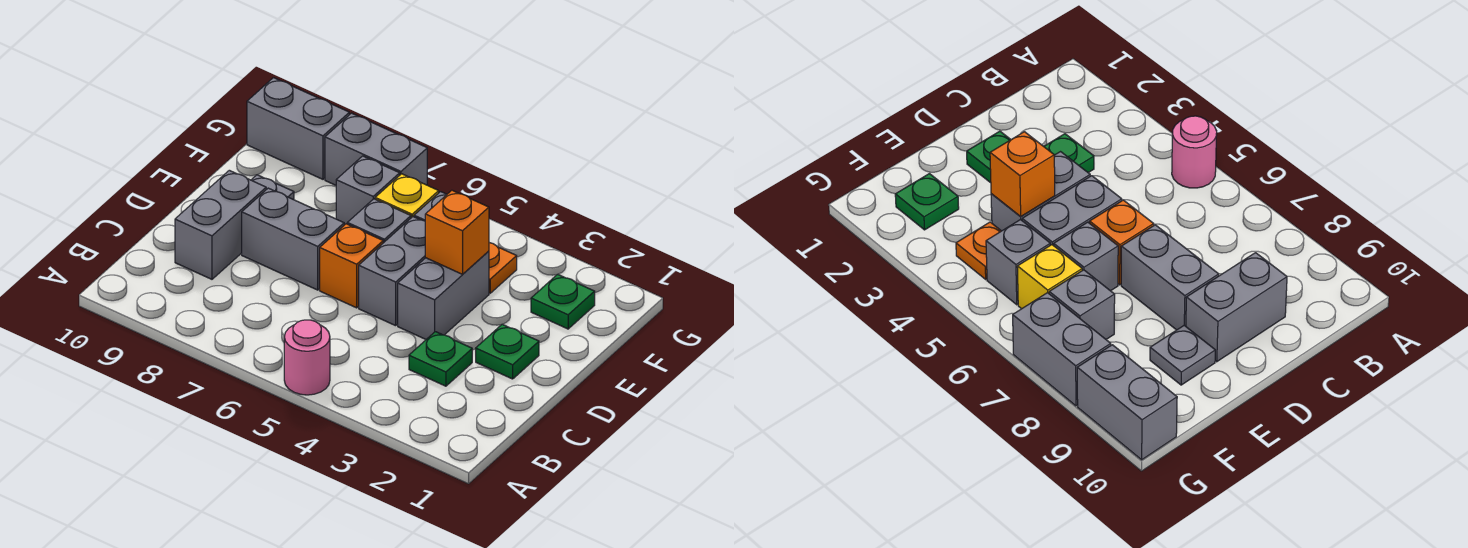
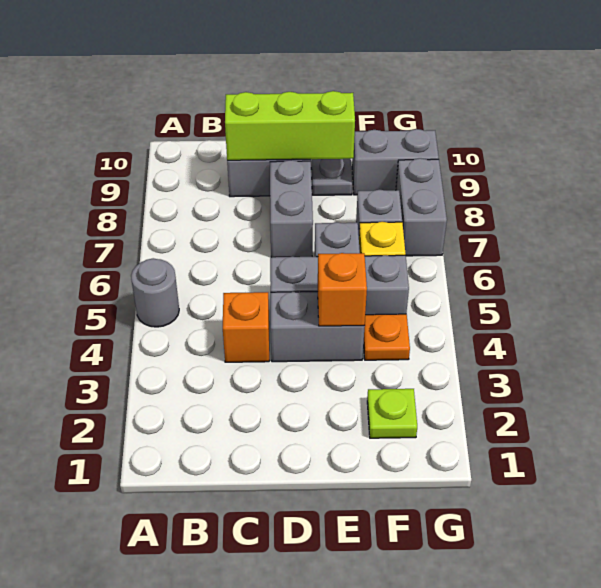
pink round brick A5 level 1 -> grey round brick A5 level 1
green plate C3 level 1 -> none
none -> lime brick C9:E9 level 2
green plate D2 level 1 -> none
orange brick D6 level 1 -> orange brick C4 level 1
green plate F2 level 1 -> lime plate F2 level 1
grey brick G9:G10 level 1 -> grey brick F9:G9 level 1

